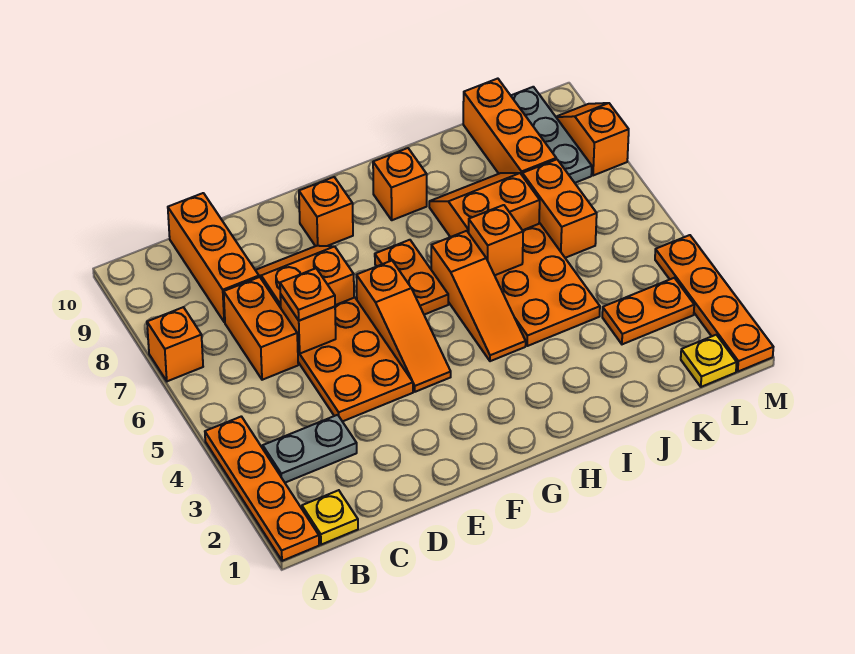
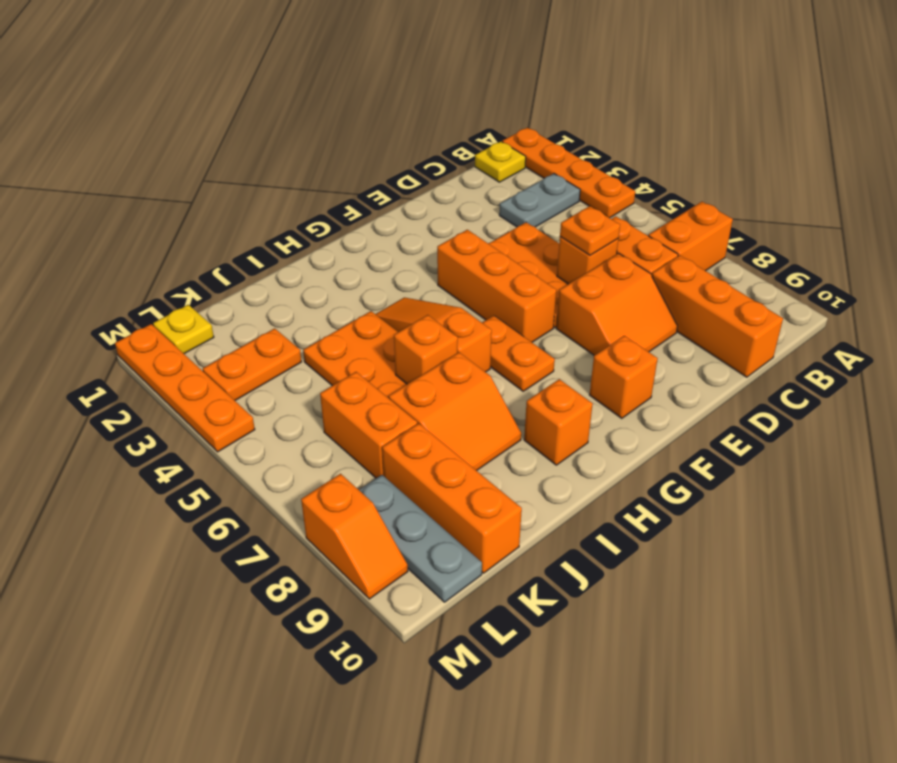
orange brick A7 level 1 -> orange brick A7:B7 level 1
orange slope F4:F6 level 1 top 6 -> orange brick F4:F6 level 1

